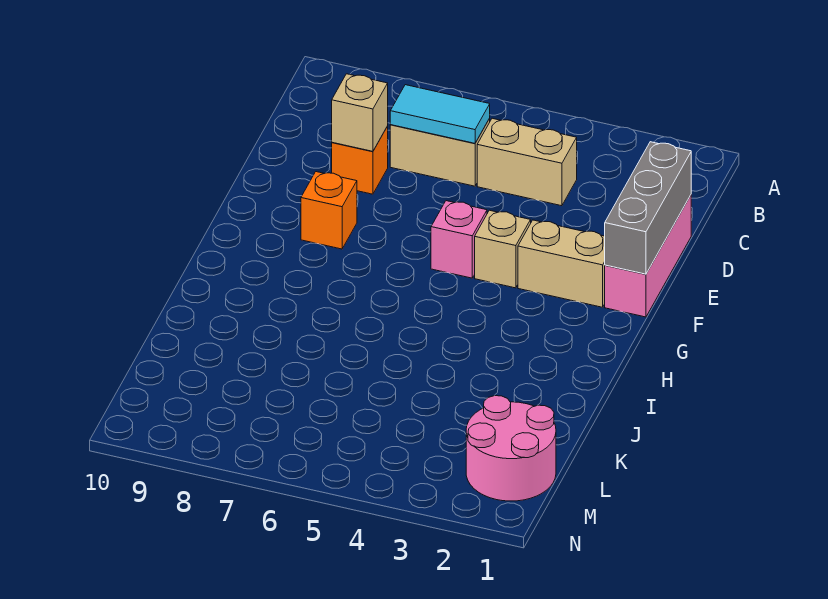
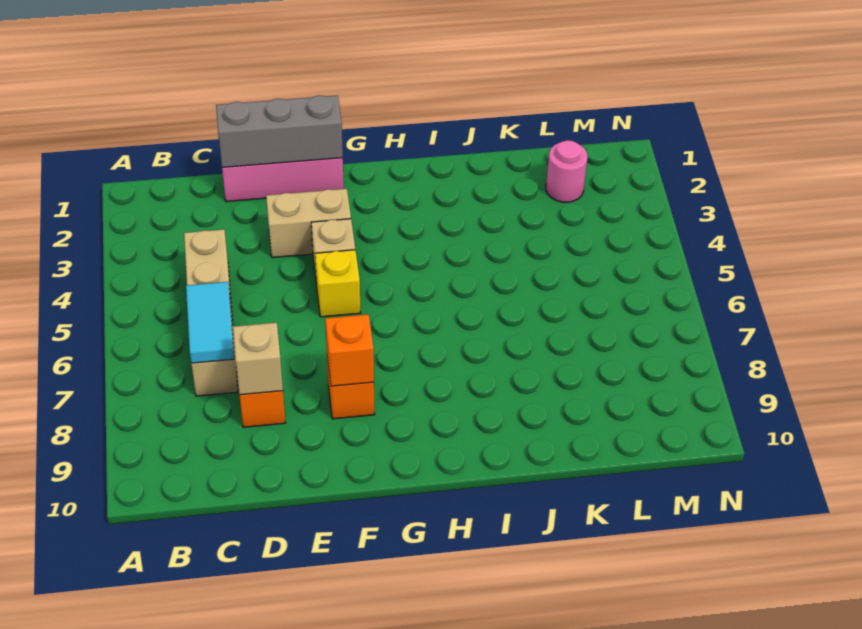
tan brick F2:F3 level 1 -> tan brick E3:F3 level 1
pink brick F5 level 1 -> yellow brick F5 level 1
none -> orange brick F8 level 2
pink round brick L1:M2 level 1 -> pink round brick L2 level 1

